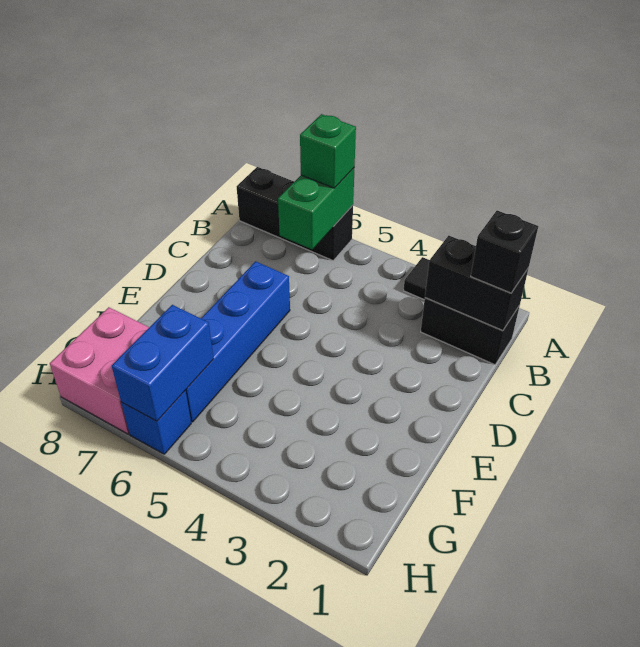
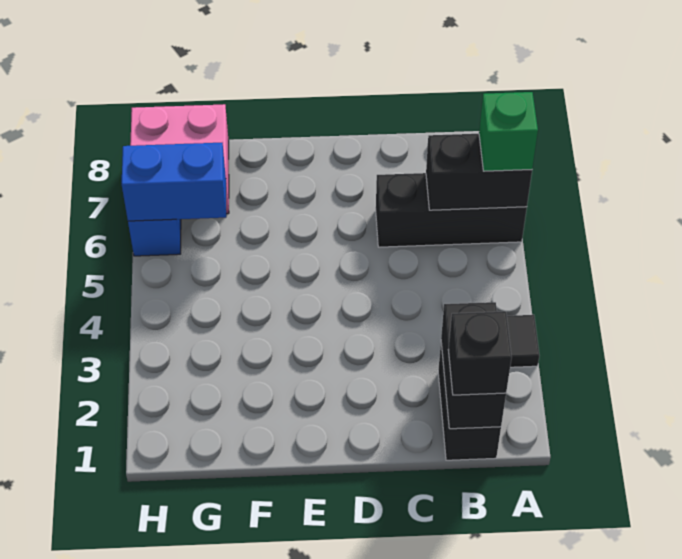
black brick A6:A8 level 1 -> black brick A6:C6 level 1
green brick A6:B6 level 2 -> black brick A6:B6 level 2
blue brick D6:G6 level 1 -> none

